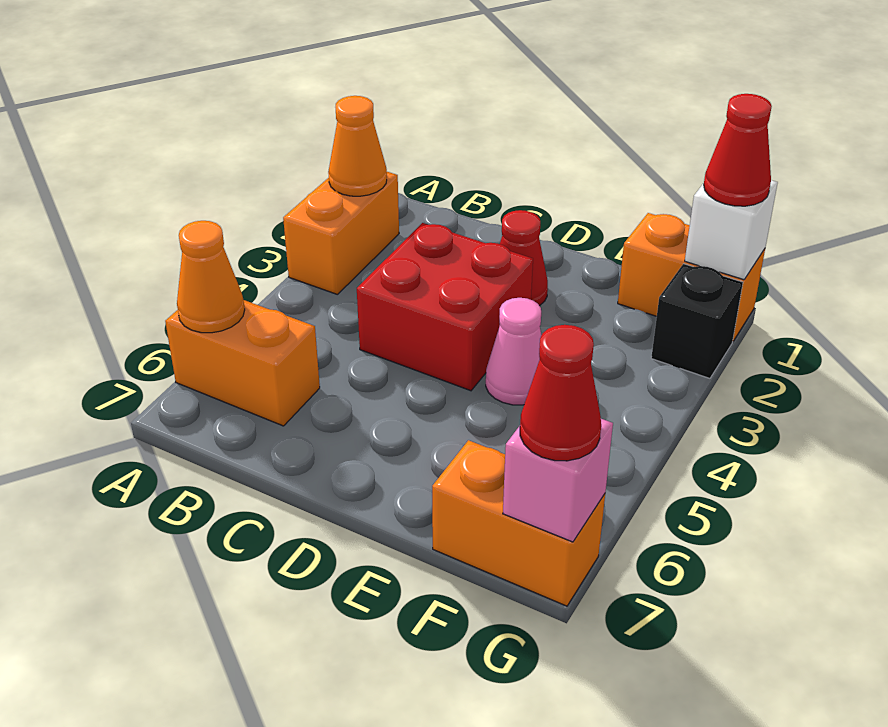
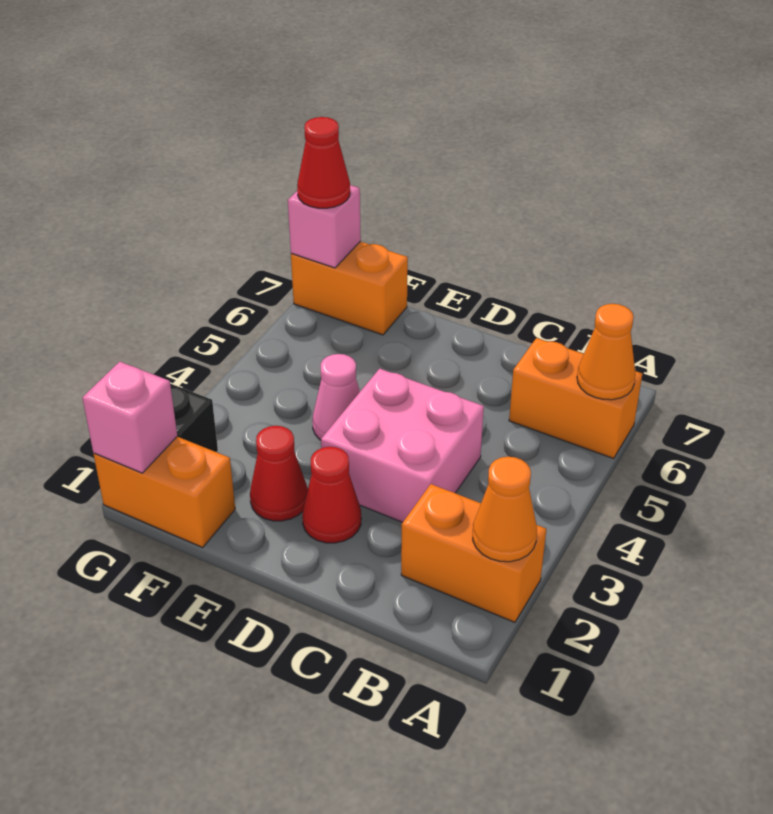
orange brick A2:A3 level 1 -> orange brick A2:B2 level 1
red brick C3:D4 level 1 -> pink brick C3:D4 level 1
white brick G1 level 2 -> pink brick G1 level 2
red cone G1 level 3 -> red cone E2 level 1

